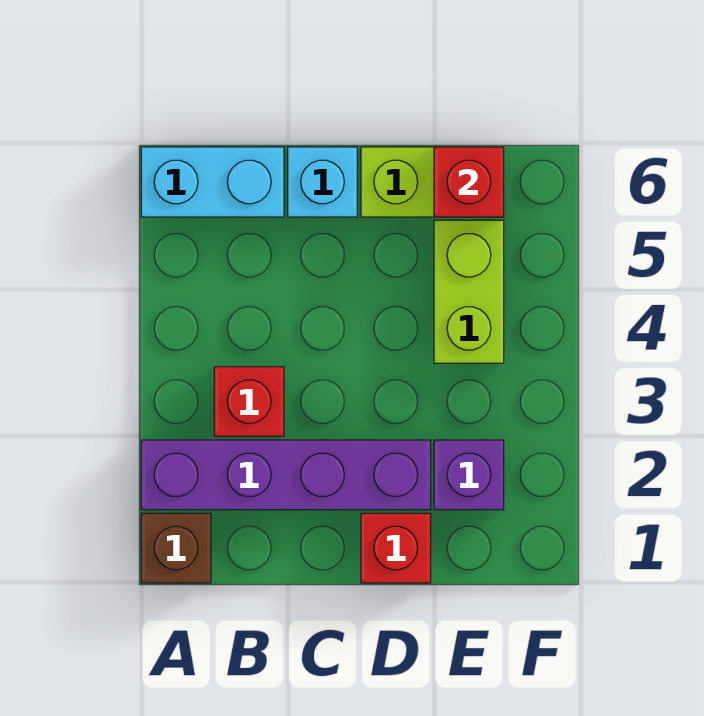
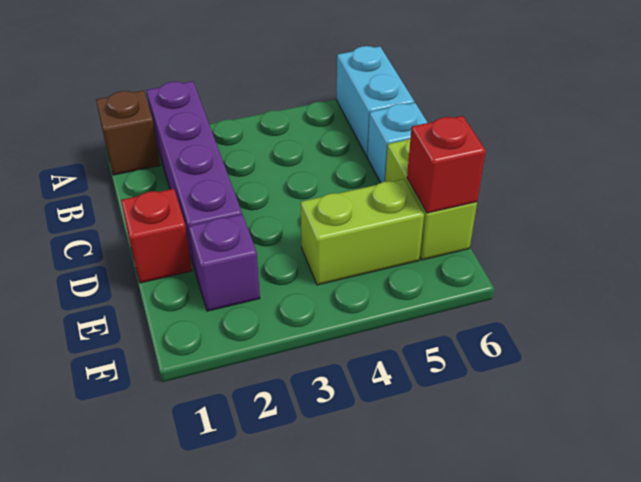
red brick B3 level 1 -> none

